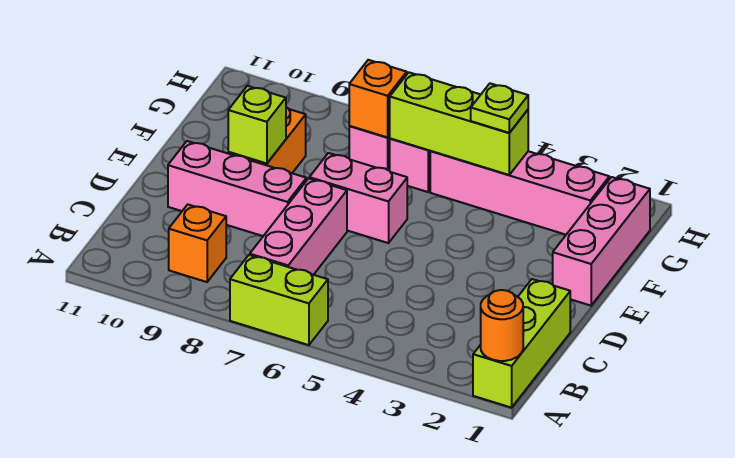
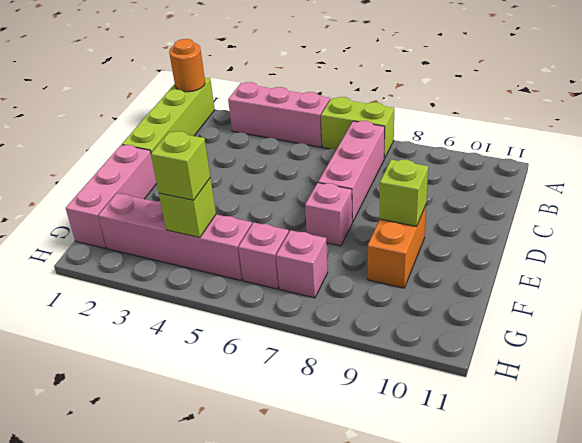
lime brick A1:C1 level 1 -> lime brick A1:D1 level 1
orange brick B9 level 1 -> none
pink brick D8:D10 level 1 -> pink brick A3:A5 level 1
pink brick E6:E7 level 1 -> pink brick E7 level 1
lime brick G4:G6 level 2 -> lime brick G4 level 2
lime plate G4 level 3 -> lime brick G4 level 3
orange brick G7 level 2 -> none

